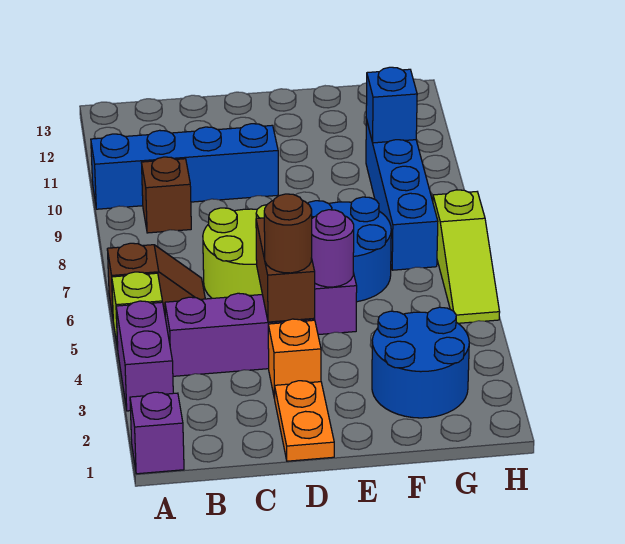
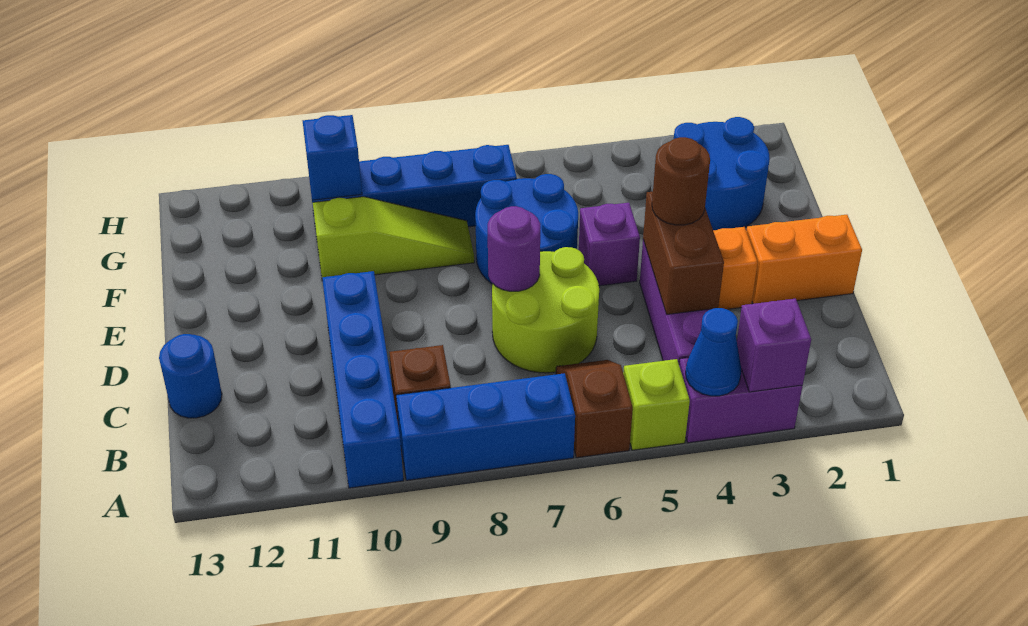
purple brick A1 level 1 -> purple brick A3 level 2
none -> blue cone A4 level 2
none -> blue brick A7:A9 level 1
none -> blue round brick C13 level 1
orange plate D1:D2 level 1 -> orange brick D1:D2 level 1
brown brick D4:D5 level 2 -> brown brick C4:D4 level 2
purple round brick E5 level 2 -> purple round brick D7 level 2
lime slope H5:H7 level 1 top 7 -> lime slope F8:F10 level 1 top 10

